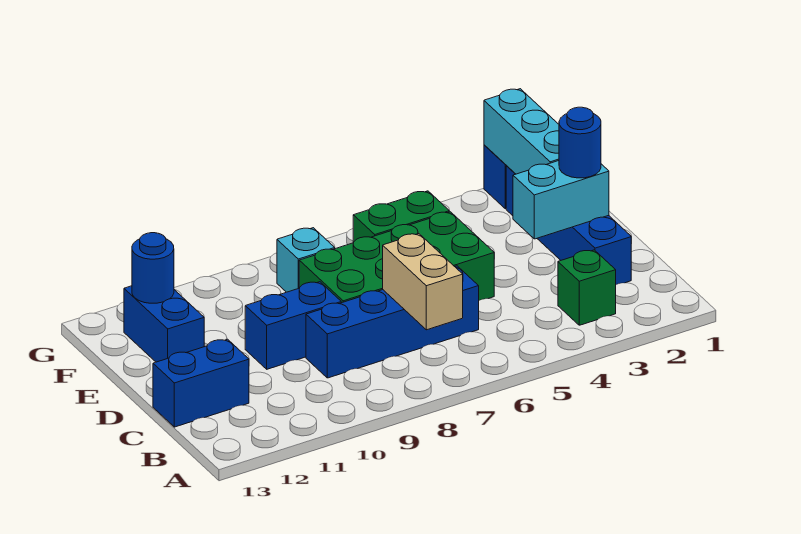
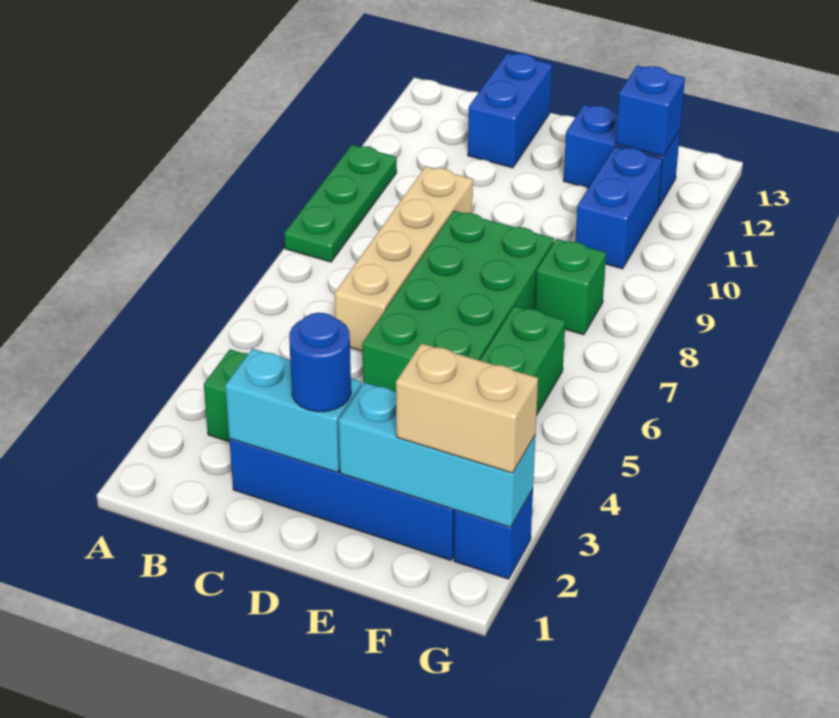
none -> green plate A8:A10 level 1
tan brick B7:C7 level 2 -> tan brick F2:G2 level 3
blue brick C6:C9 level 1 -> tan brick C6:C9 level 1
cyan brick D2:D3 level 2 -> cyan brick C2:D2 level 2
blue brick D9:D10 level 1 -> blue brick F10:F11 level 1
cyan brick F8 level 1 -> green brick F8 level 1
blue round brick F12 level 2 -> blue brick F12 level 2

